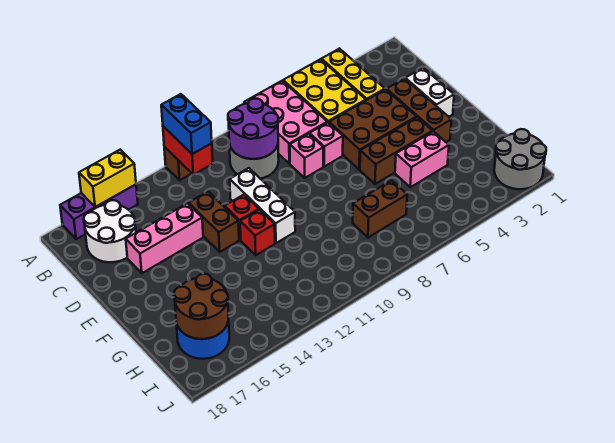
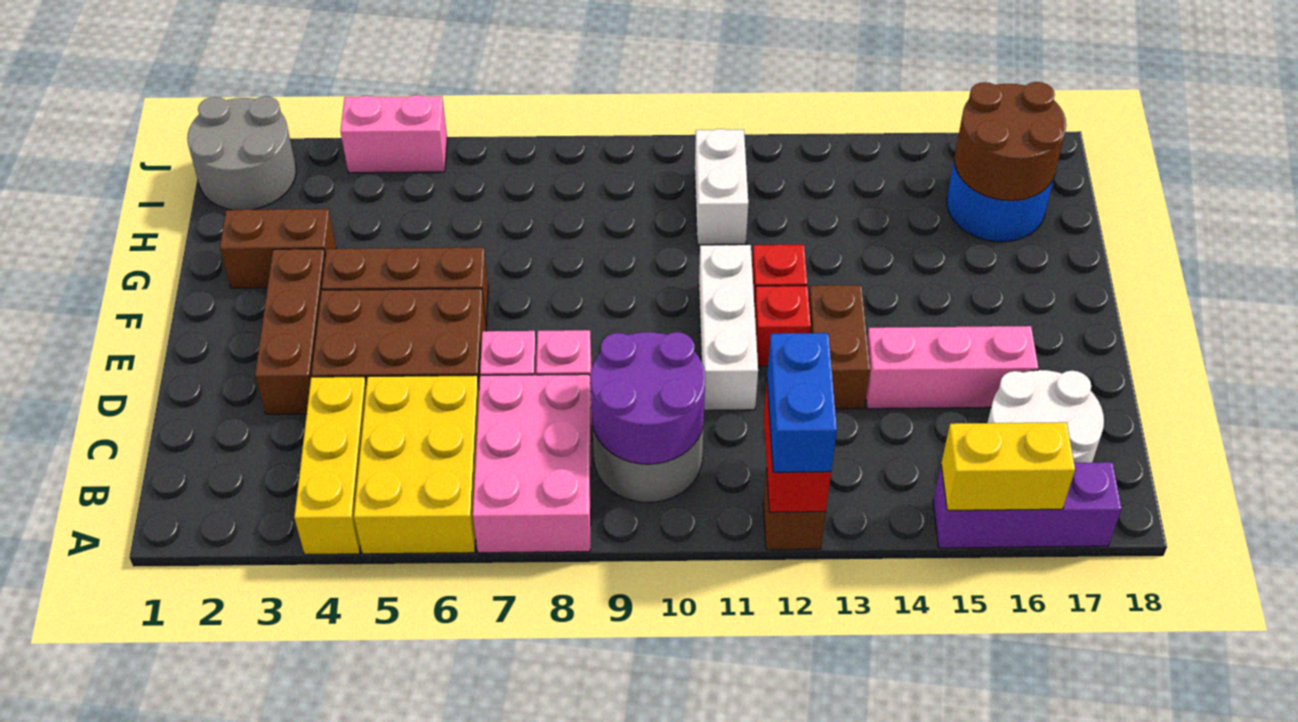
white brick D2:E2 level 1 -> white brick H11:I11 level 1
pink brick G4:G5 level 1 -> pink brick J4:J5 level 1
brown brick H7:H8 level 1 -> brown brick G2:G3 level 1

